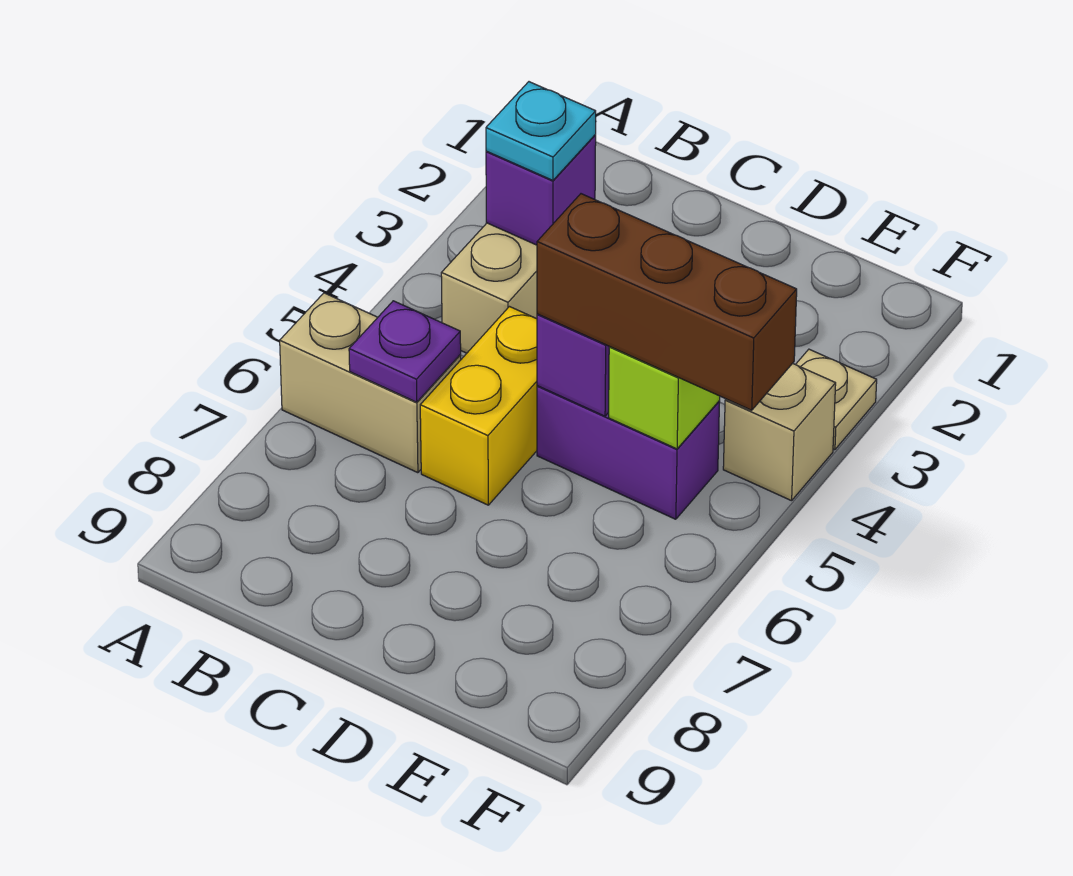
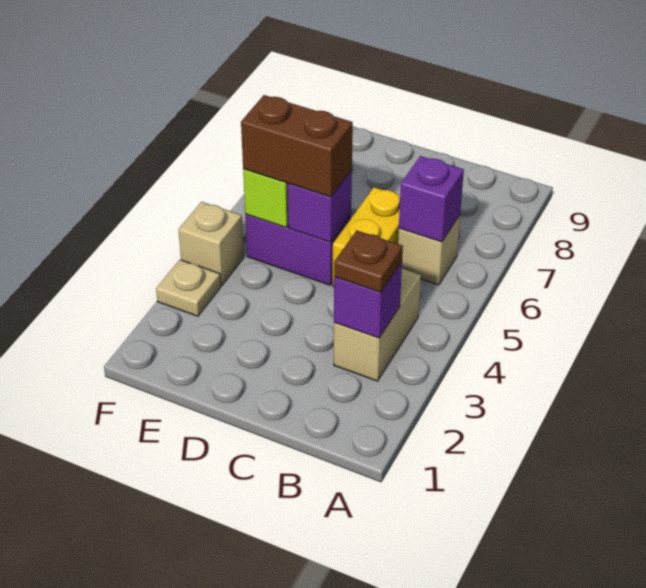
tan brick A6:B6 level 1 -> tan brick B6 level 1
cyan plate B3 level 3 -> brown plate B3 level 3
purple plate B6 level 2 -> purple brick B6 level 2
brown brick D5:F5 level 3 -> brown brick D5:E5 level 3

